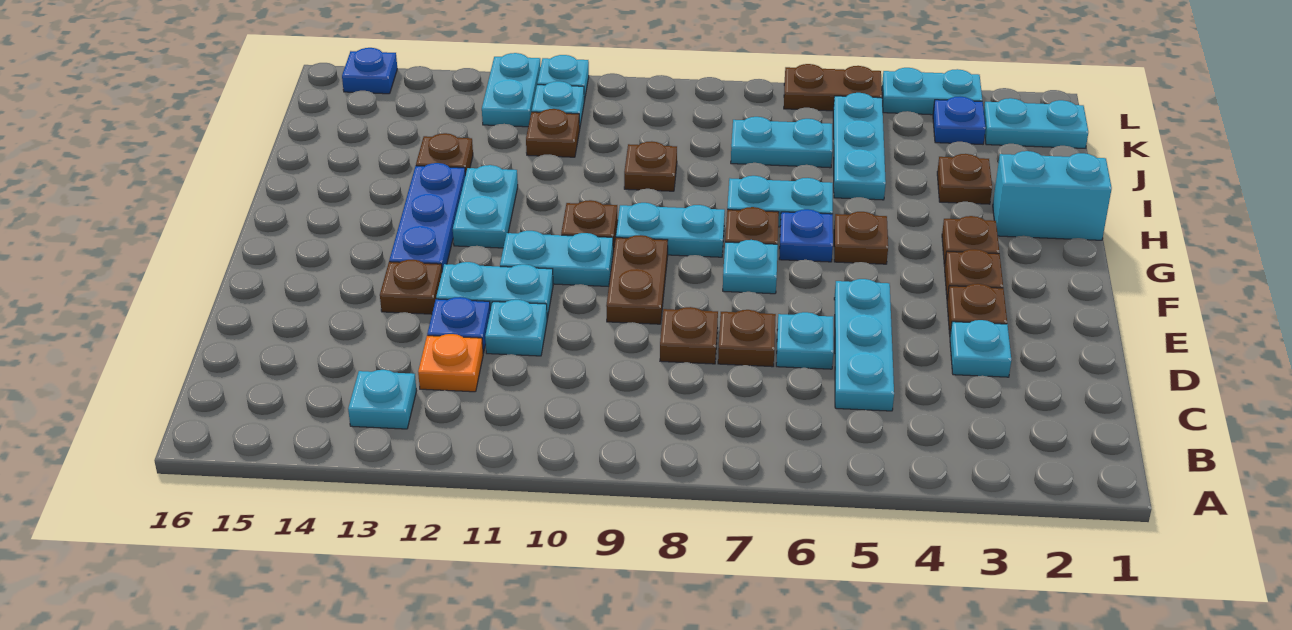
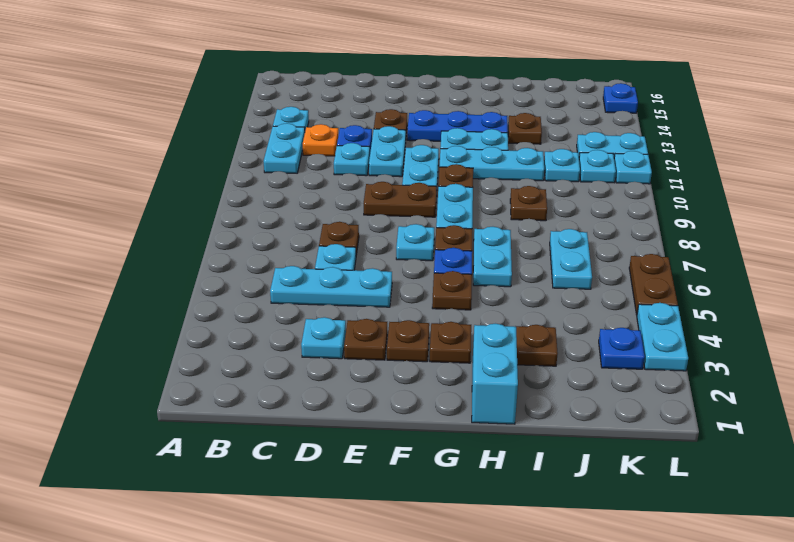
brown plate D8 level 1 -> none
cyan plate I5:K5 level 1 -> cyan plate G11:I11 level 1
brown plate J11 level 1 -> cyan plate J11 level 1
cyan plate K1:K2 level 1 -> cyan plate B11:B12 level 1

